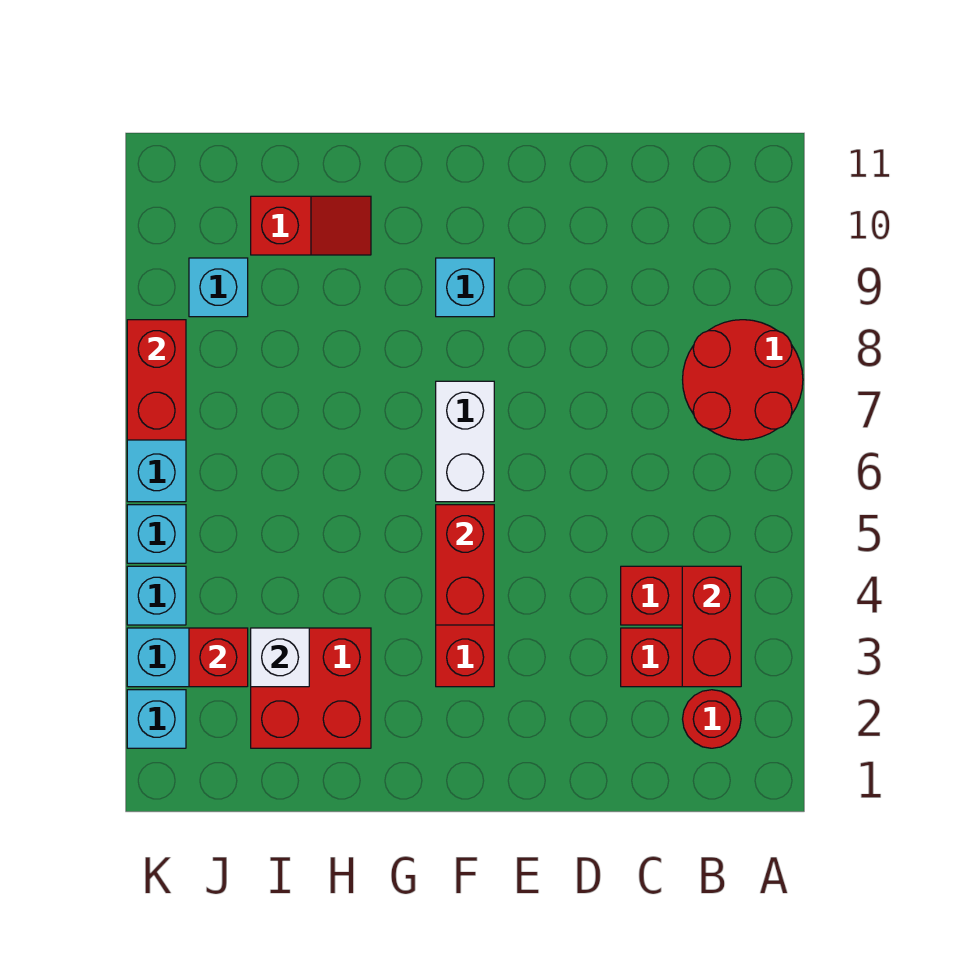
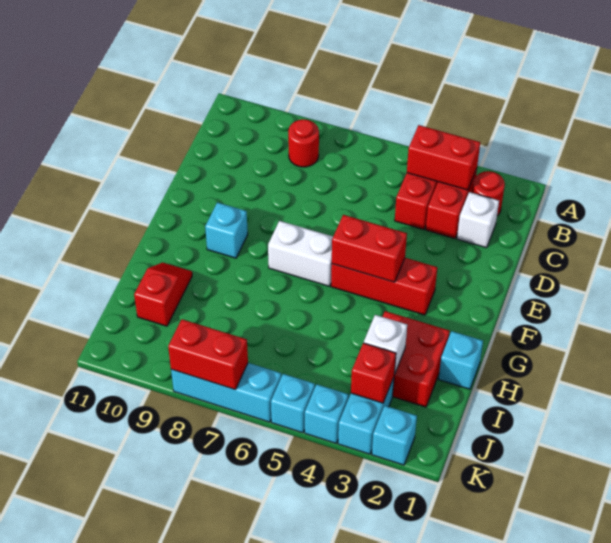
red round brick A7:B8 level 1 -> red round brick B8 level 1
none -> white brick C2 level 1
cyan brick J9 level 1 -> cyan brick H1 level 1

